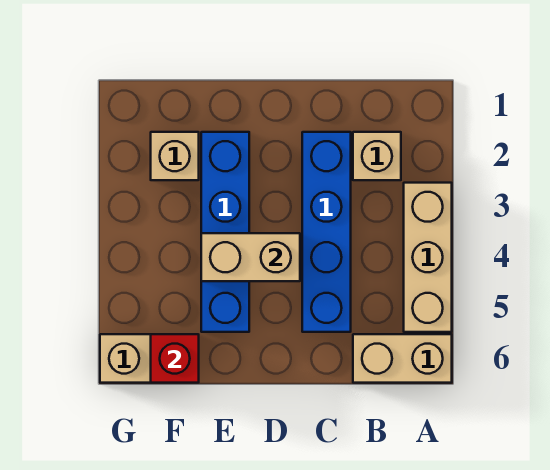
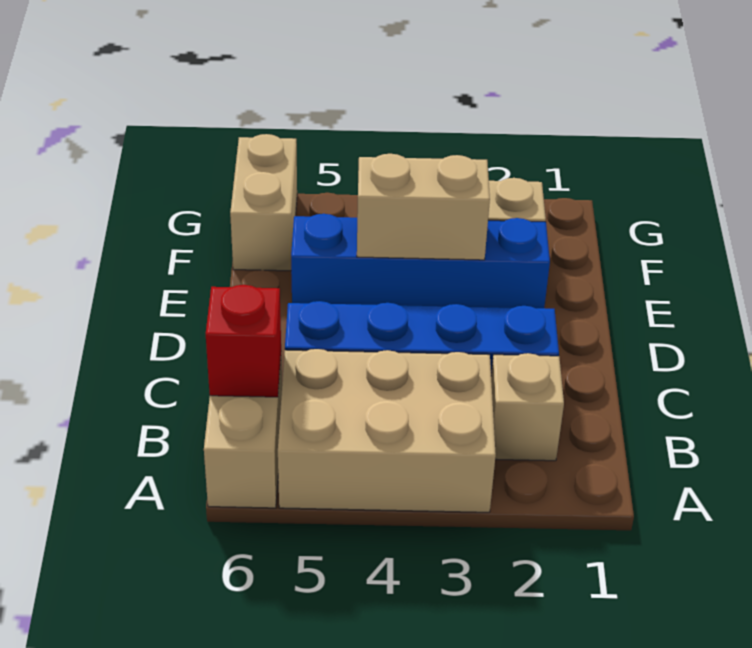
tan brick A3:A5 level 1 -> tan brick A3:B5 level 1
tan brick D4:E4 level 2 -> tan brick E3:E4 level 2
red brick F6 level 2 -> red brick B6 level 2

